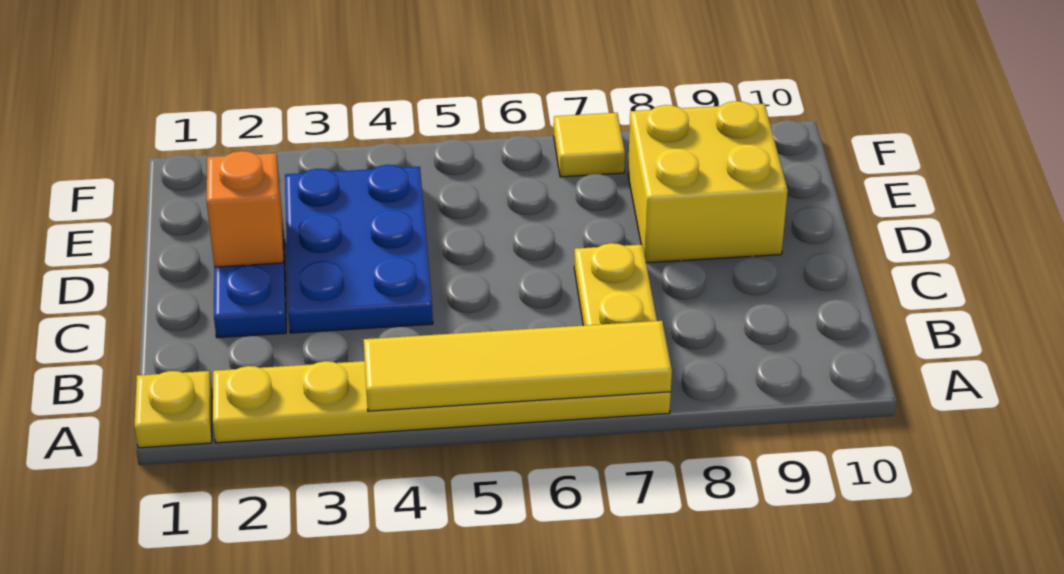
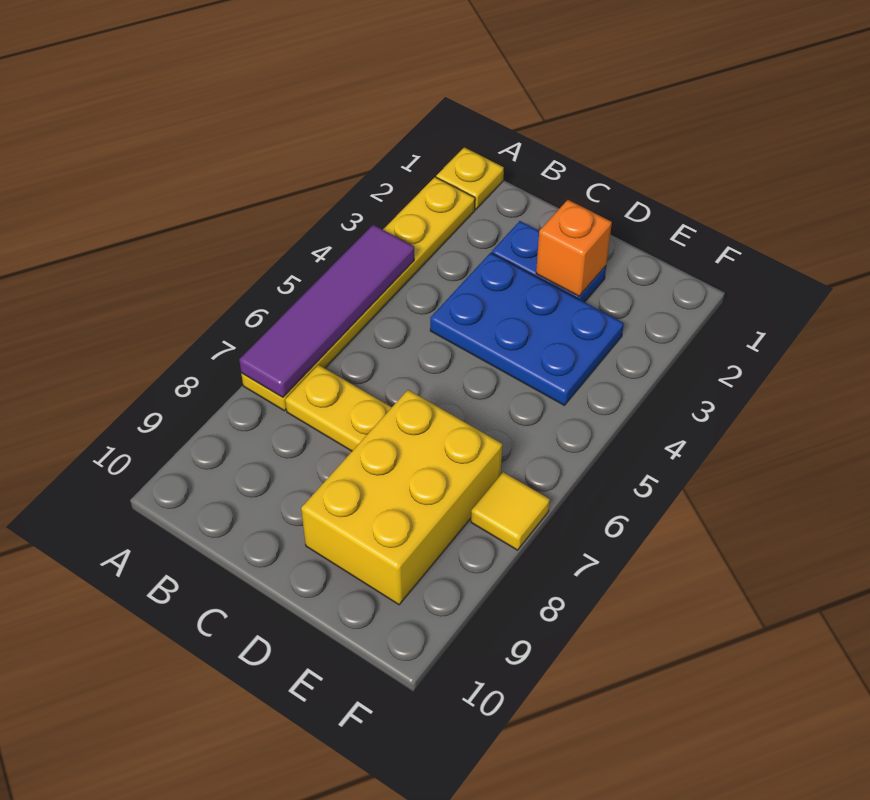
yellow tile A4:A7 level 2 -> purple tile A4:A7 level 2
yellow brick D8:E9 level 1 -> yellow brick D7:E9 level 1

